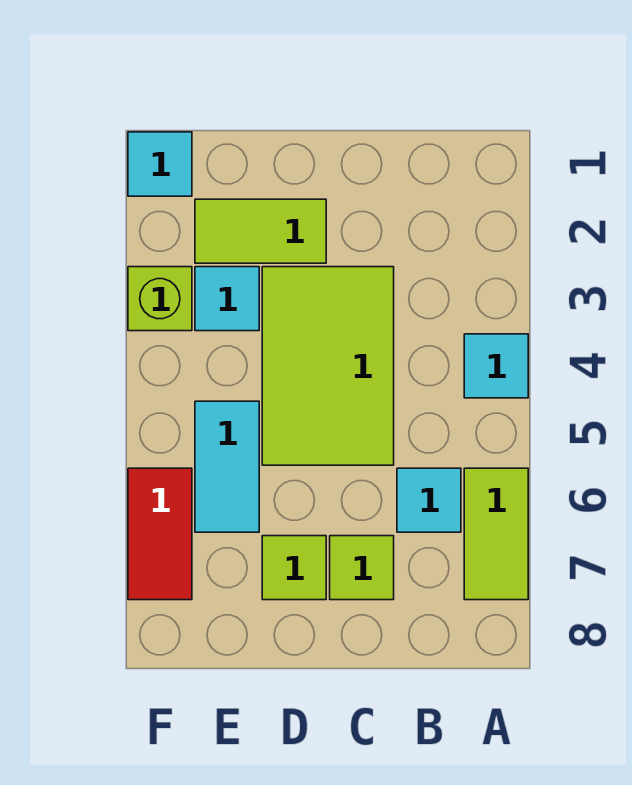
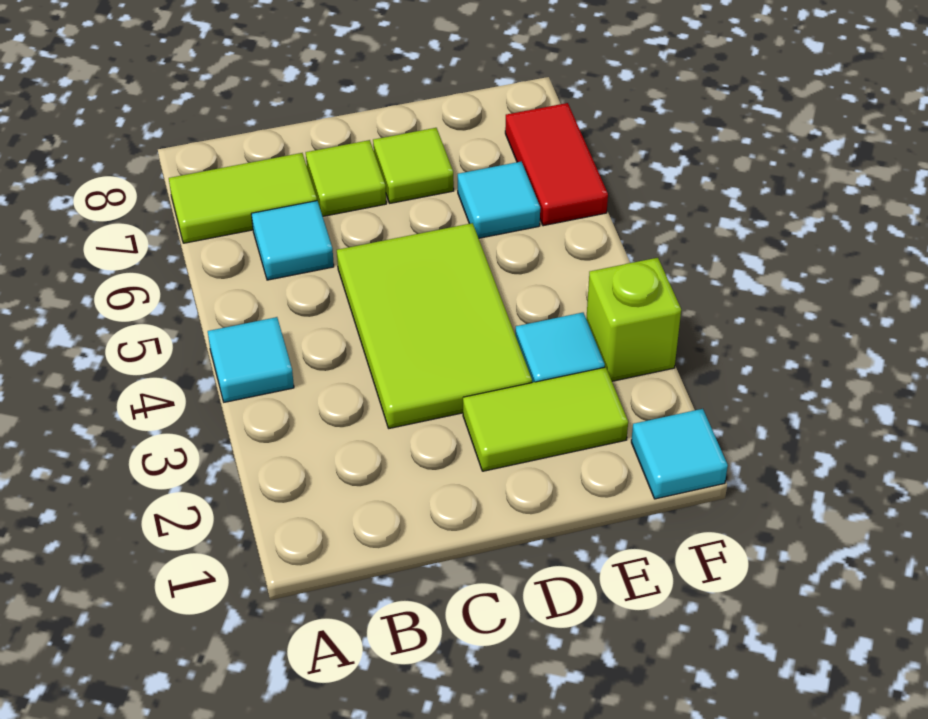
lime tile A6:A7 level 1 -> lime tile A7:B7 level 1
cyan tile E5:E6 level 1 -> cyan tile E6 level 1

